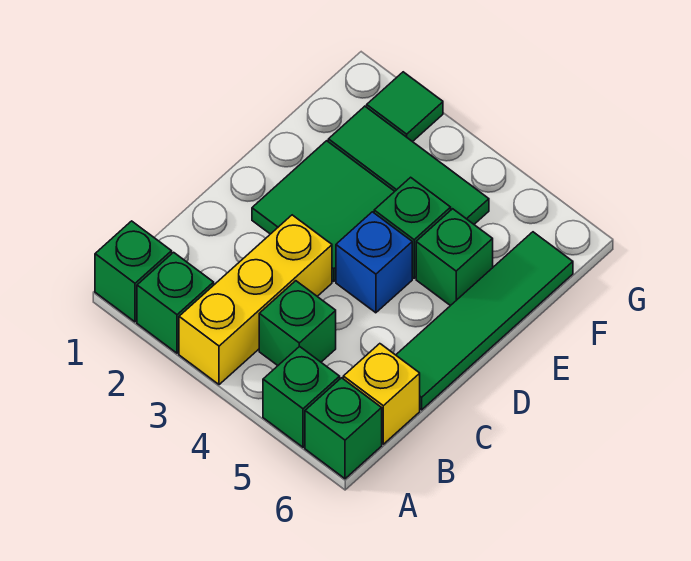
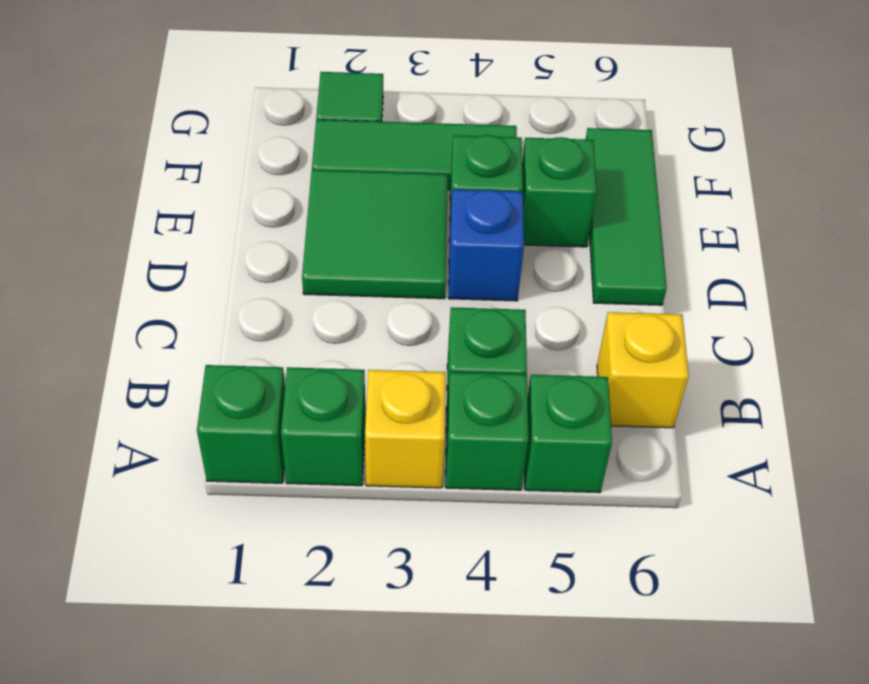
yellow brick A3:C3 level 1 -> yellow brick A3 level 1
green brick A6 level 1 -> green brick A4 level 1
green tile C6:F6 level 1 -> green tile D6:F6 level 1

